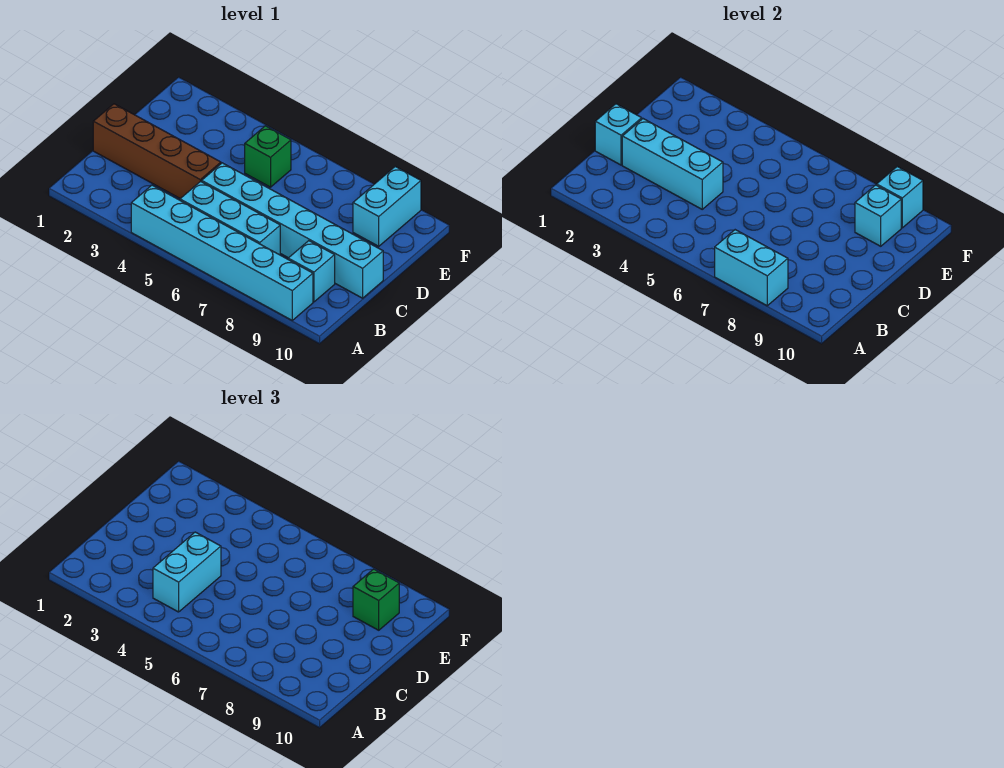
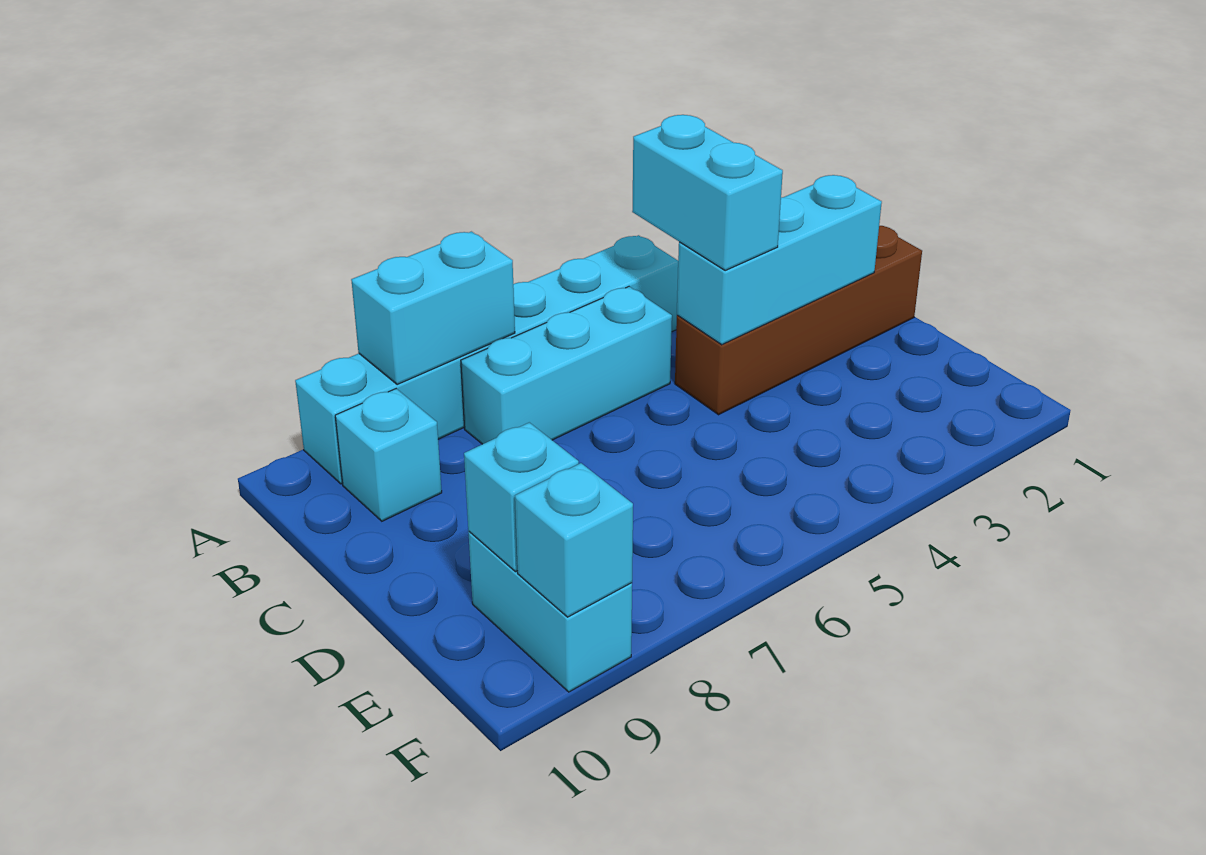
cyan brick C1 level 2 -> none
cyan brick C5:C10 level 1 -> none
green brick E5 level 1 -> none
green brick E9 level 3 -> none

